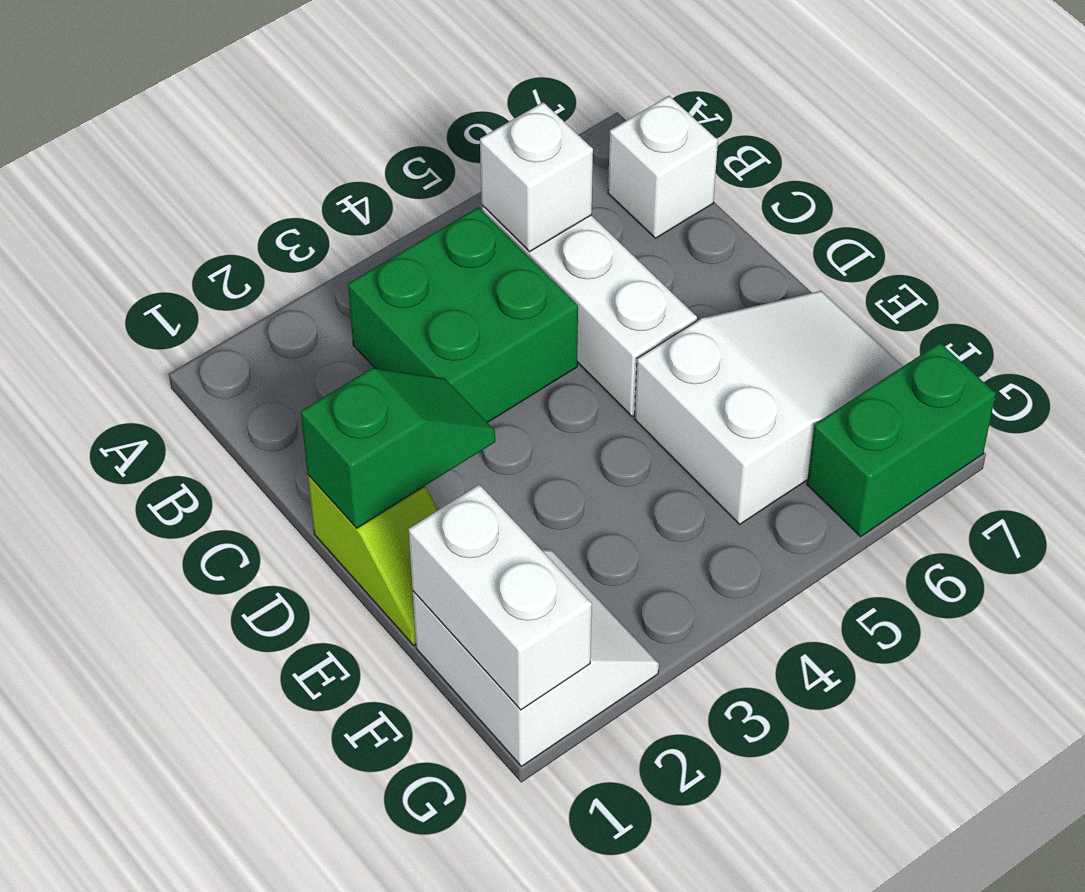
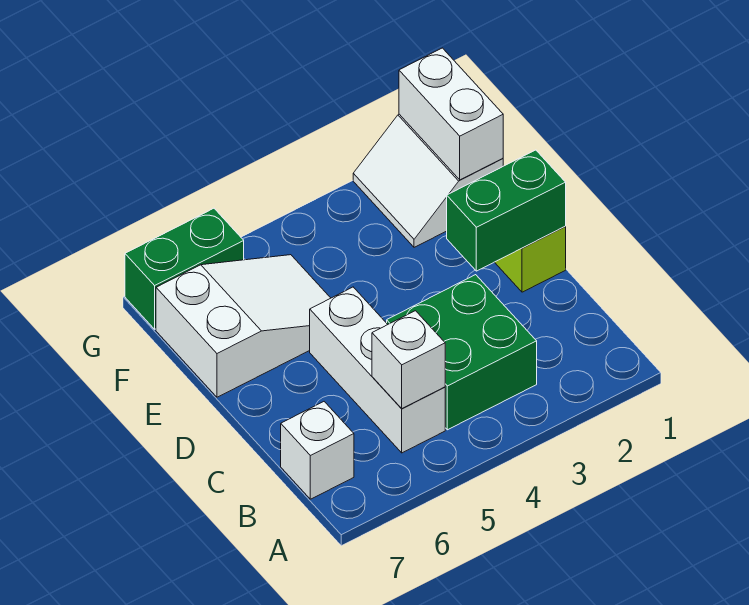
green slope D1:D2 level 2 top 1 -> green brick D1:D2 level 2
white slope E5:F7 level 1 top 5 -> white slope E5:F7 level 1 top 7

